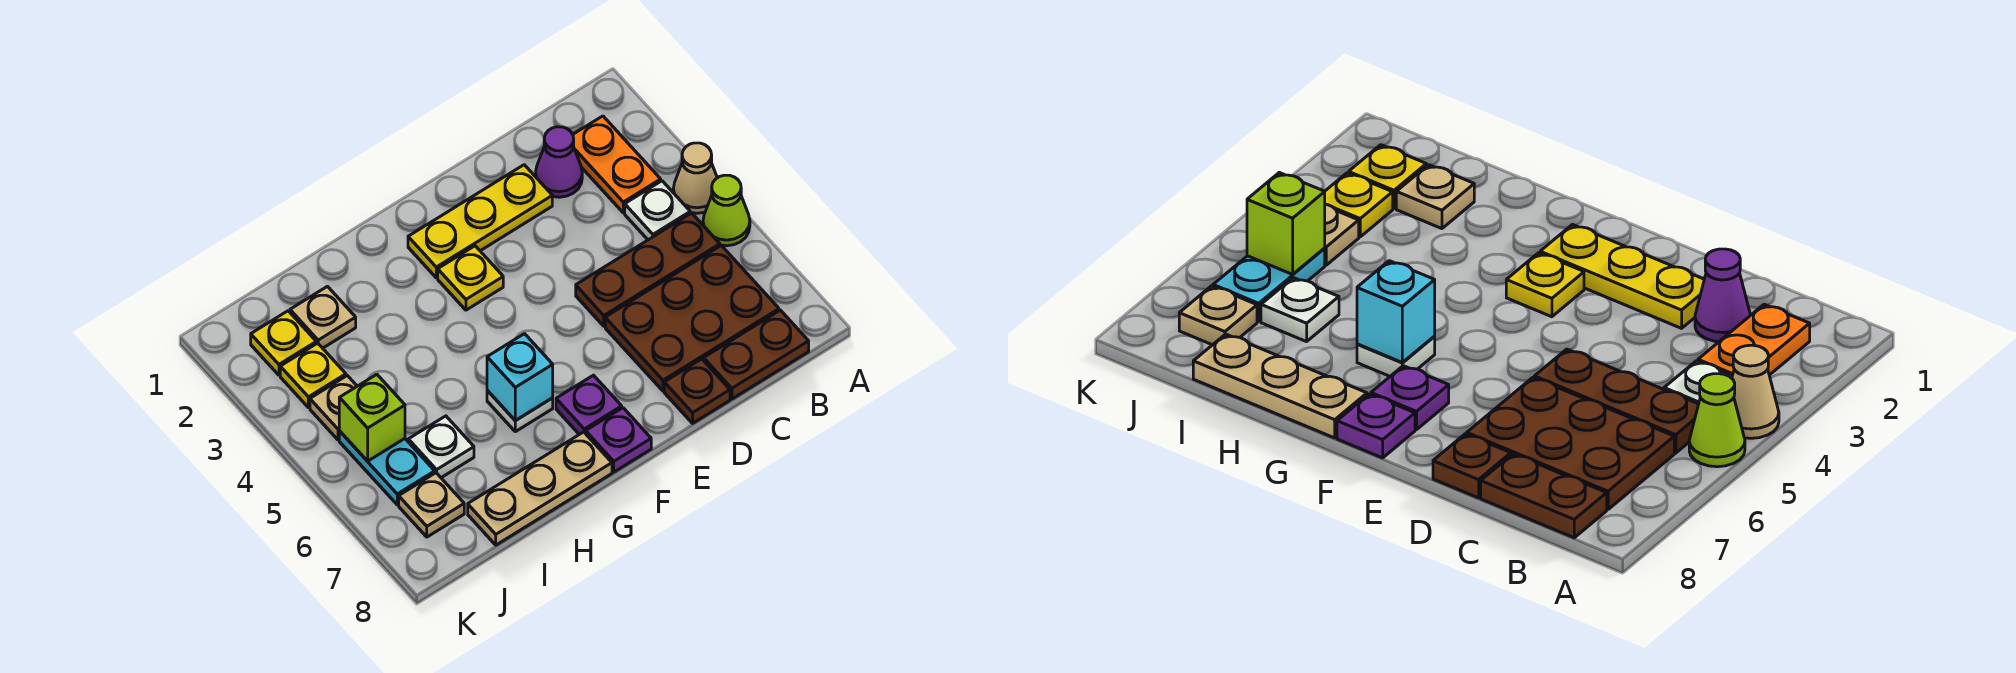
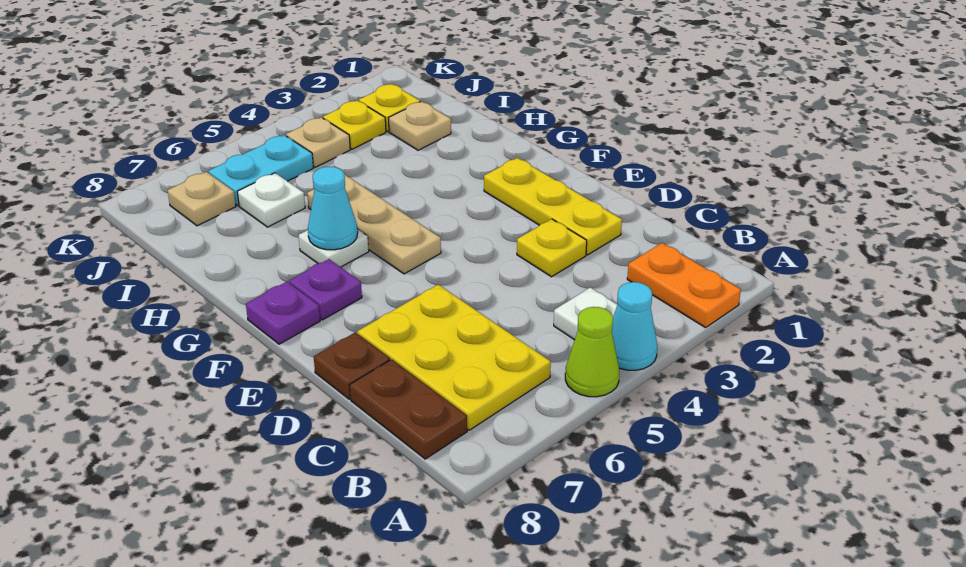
tan cone A4 level 1 -> cyan cone A4 level 1
orange plate B2:B3 level 1 -> orange plate A2:B2 level 1
brown plate B5:D5 level 1 -> none
brown plate B6:D7 level 1 -> yellow plate B6:D7 level 1
purple cone C2 level 1 -> none
yellow plate F3 level 1 -> yellow plate D3 level 1
cyan brick G6 level 2 -> cyan cone G6 level 2
tan plate G8:I8 level 1 -> tan plate F5:H5 level 1
lime brick J5 level 2 -> none

